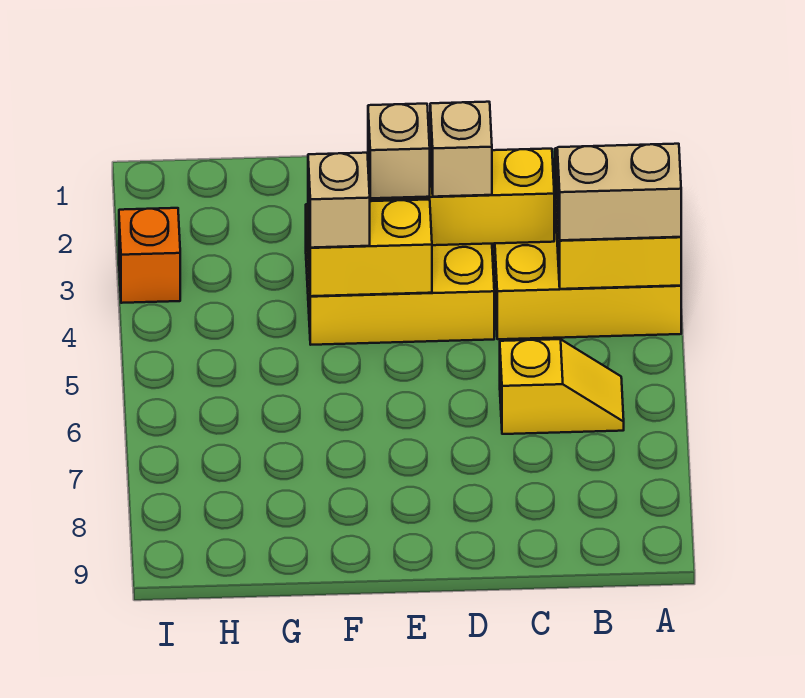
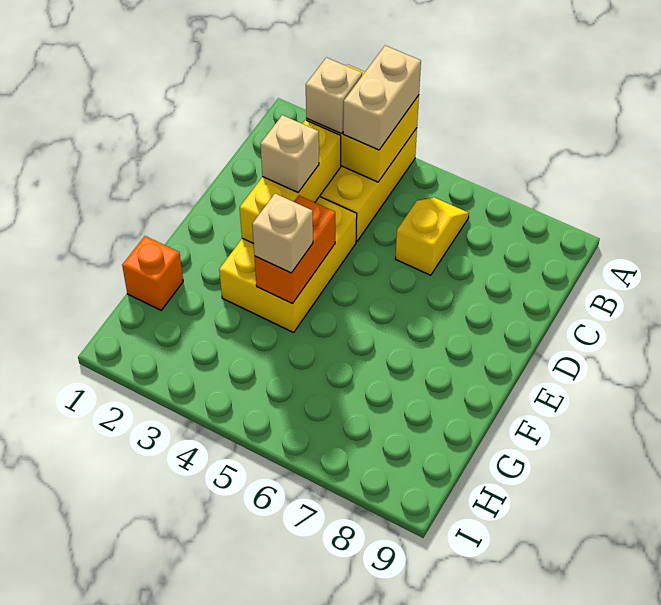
tan brick E3 level 3 -> tan brick B3 level 3
yellow brick E4:F4 level 2 -> orange brick E4:F4 level 2
orange brick I3 level 1 -> orange brick G1 level 1

